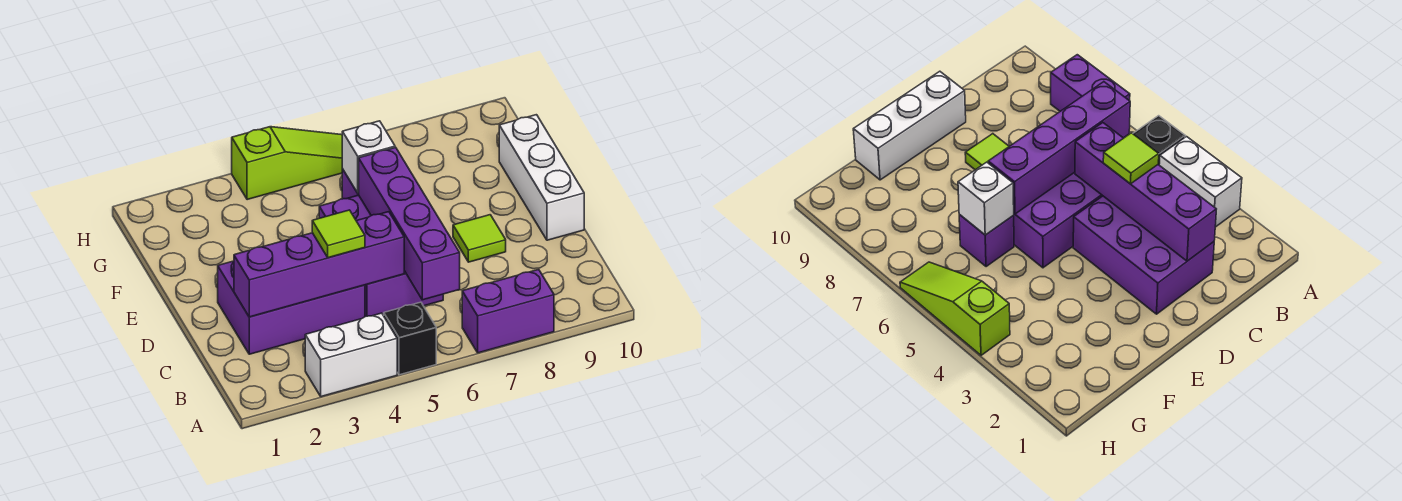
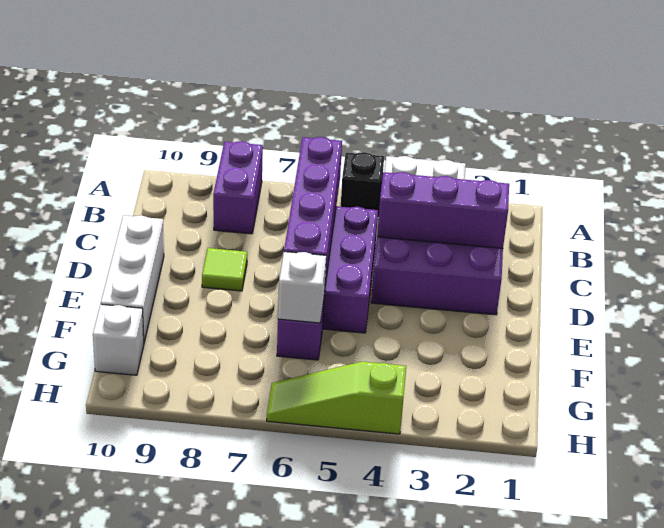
purple brick A7:A8 level 1 -> purple brick A8:B8 level 1
purple brick C2:C5 level 2 -> purple brick C2:C4 level 2
lime tile C4 level 3 -> none
none -> white brick G10 level 1

